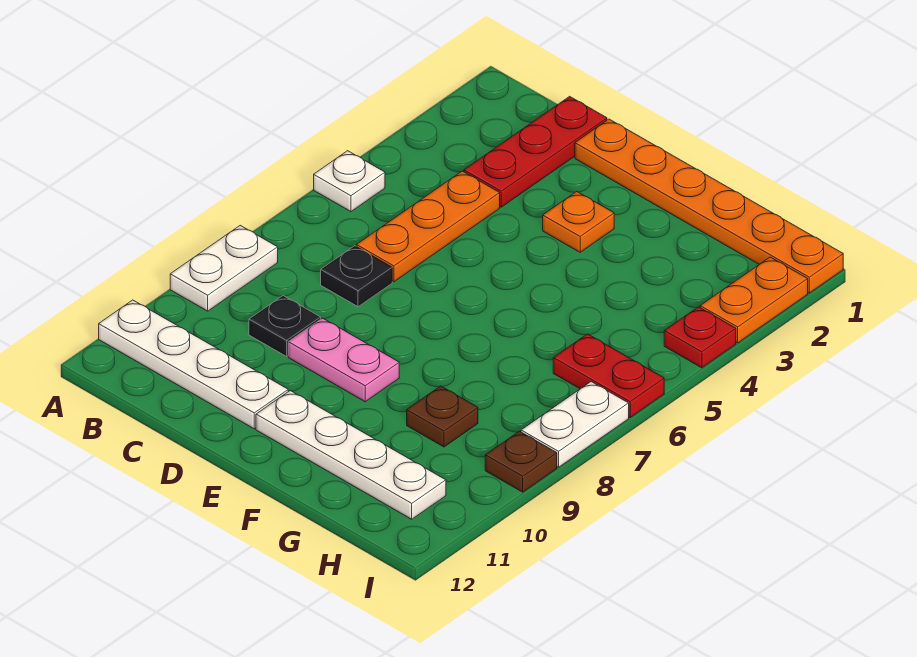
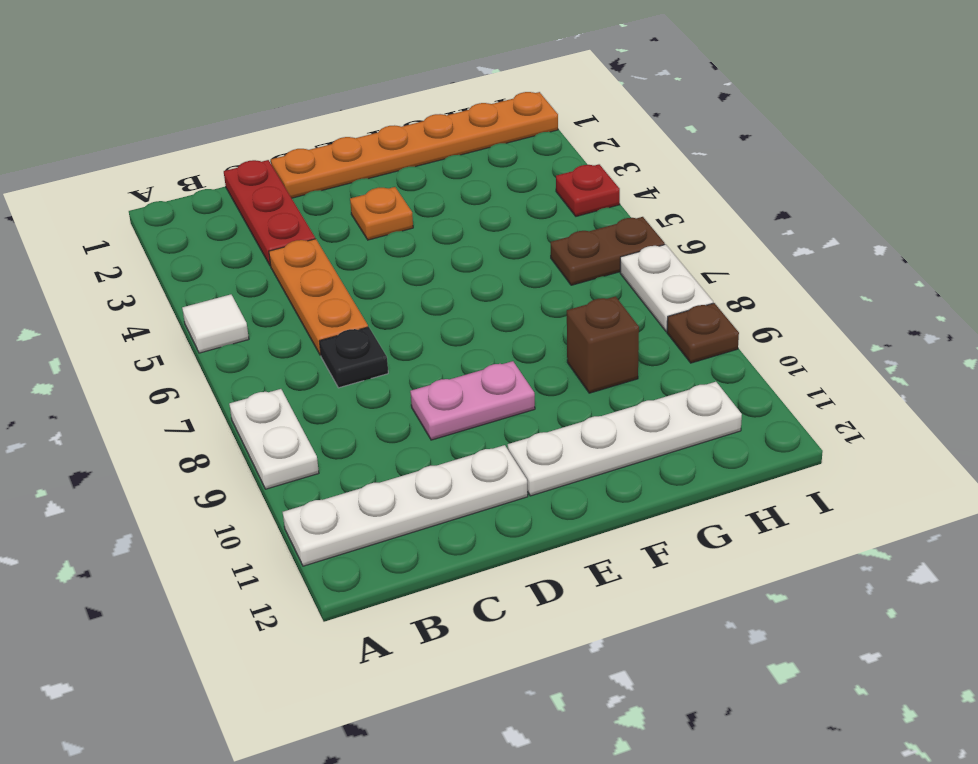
white plate A5 level 1 -> white tile A5 level 1
black plate C9 level 1 -> none
brown plate G9 level 1 -> brown brick G9 level 1
red plate H6:I6 level 1 -> brown plate H6:I6 level 1
orange plate I2:I3 level 1 -> none

